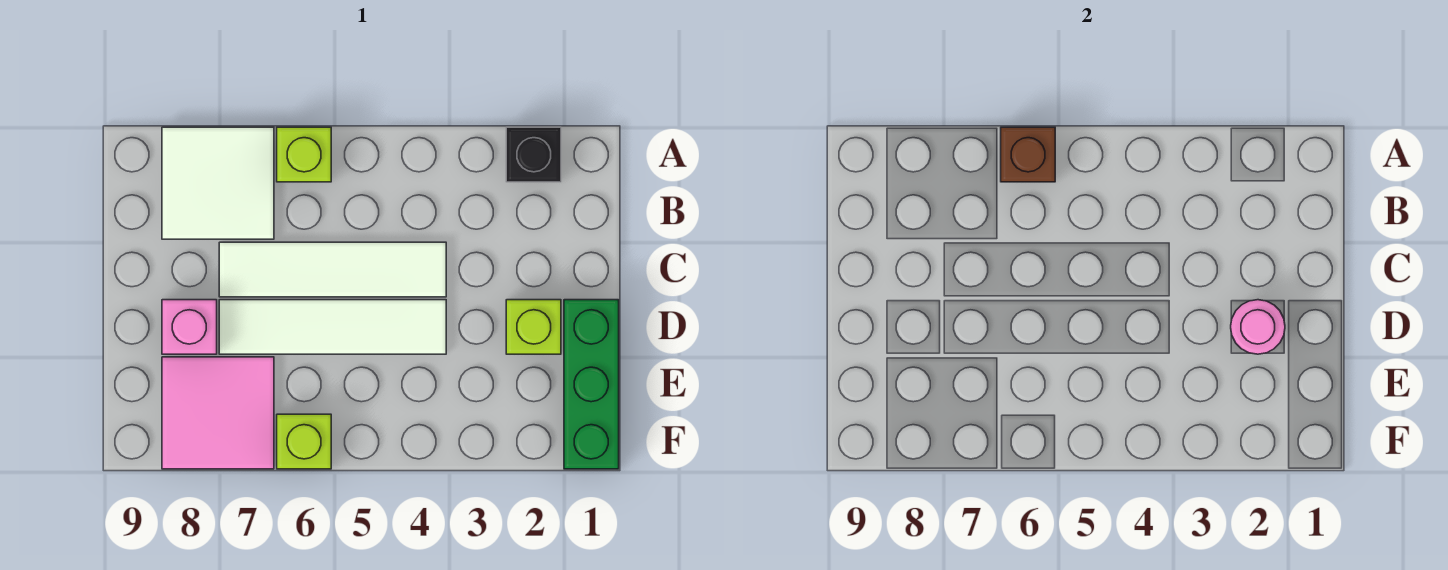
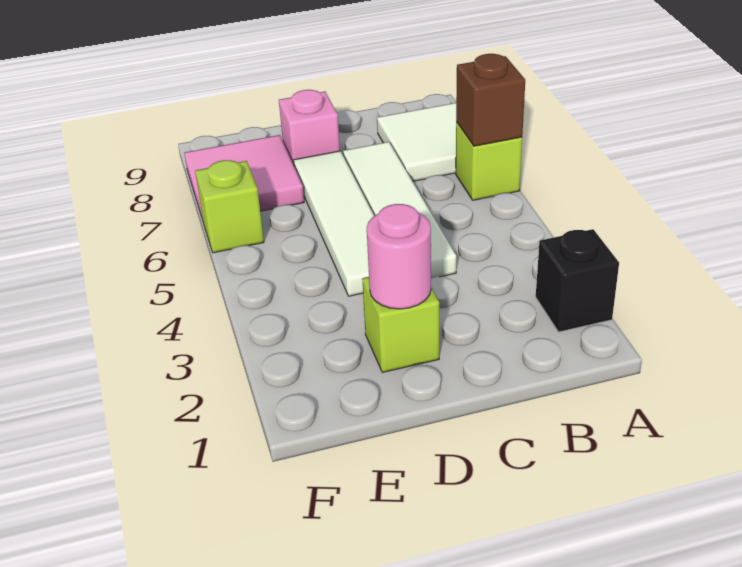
green brick D1:F1 level 1 -> none

